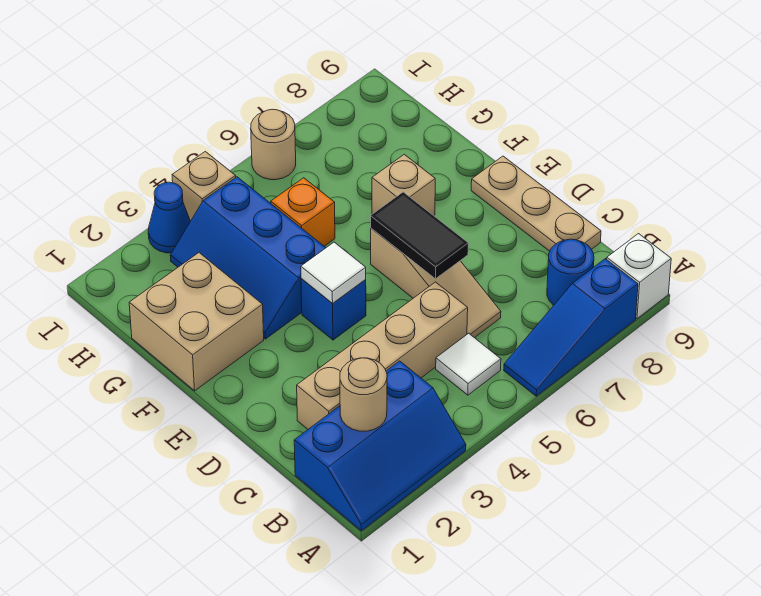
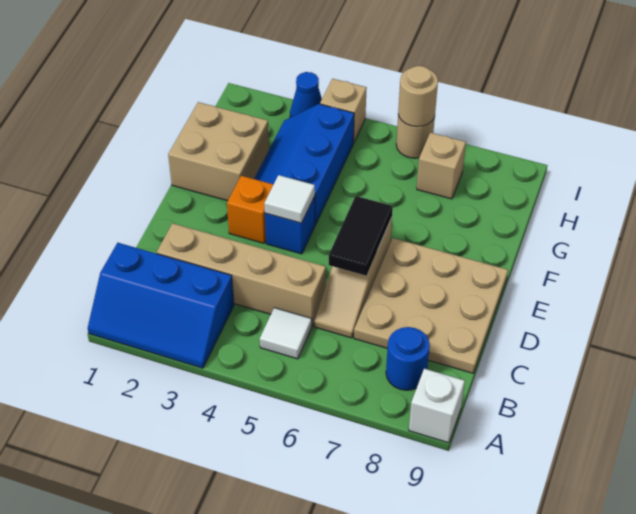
blue slope A6:A8 level 1 top 8 -> none
tan round brick B2 level 2 -> tan round brick I6 level 2
tan plate C9:E9 level 1 -> tan plate C7:E9 level 1
tan brick F7 level 1 -> tan brick H7 level 1
orange brick G5 level 1 -> orange brick E3 level 1

